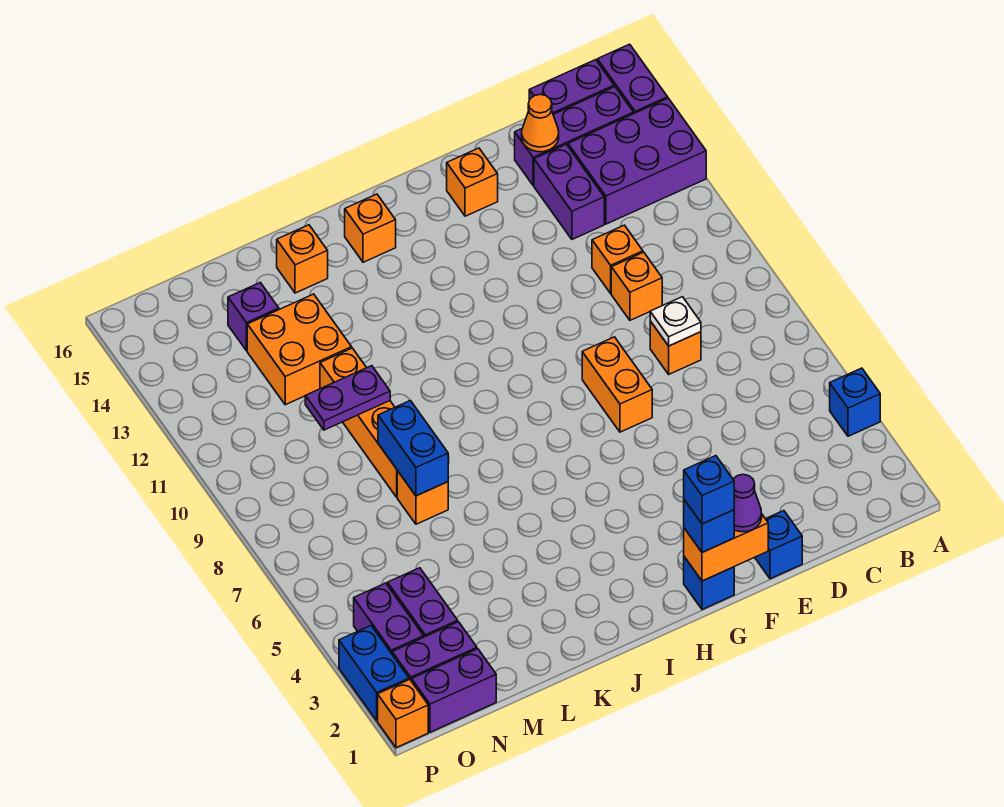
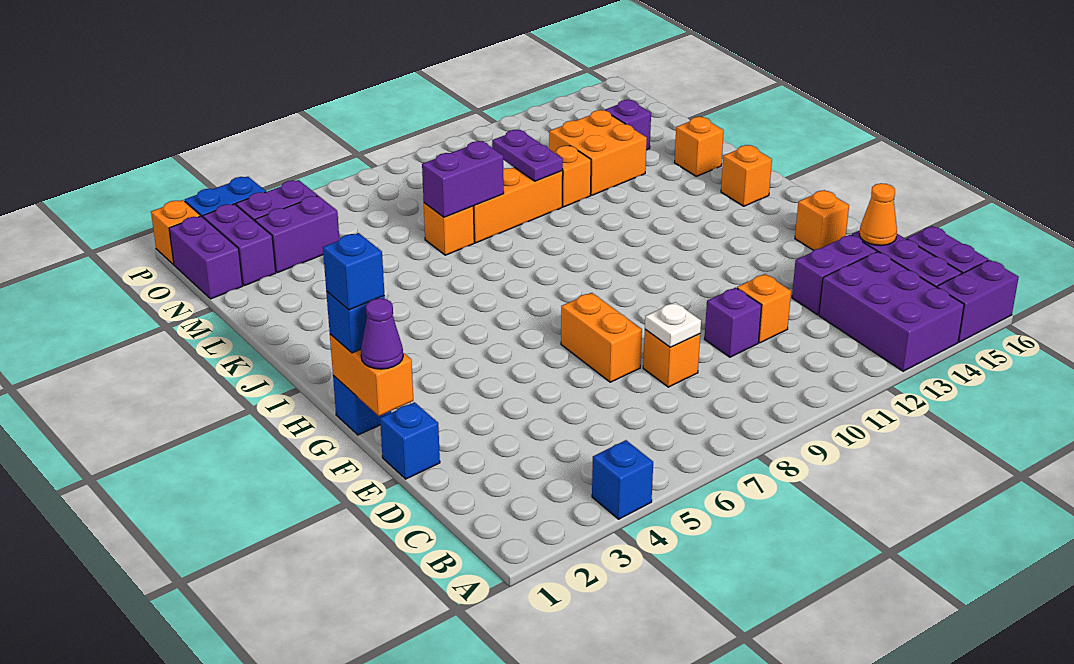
orange brick D10 level 1 -> purple brick D10 level 1
orange brick F7:F8 level 1 -> orange brick E7:F7 level 1
blue brick L7:L8 level 2 -> purple brick L7:L8 level 2

